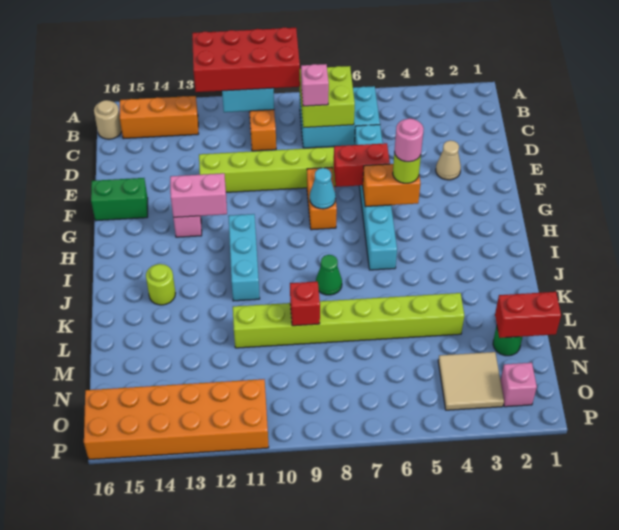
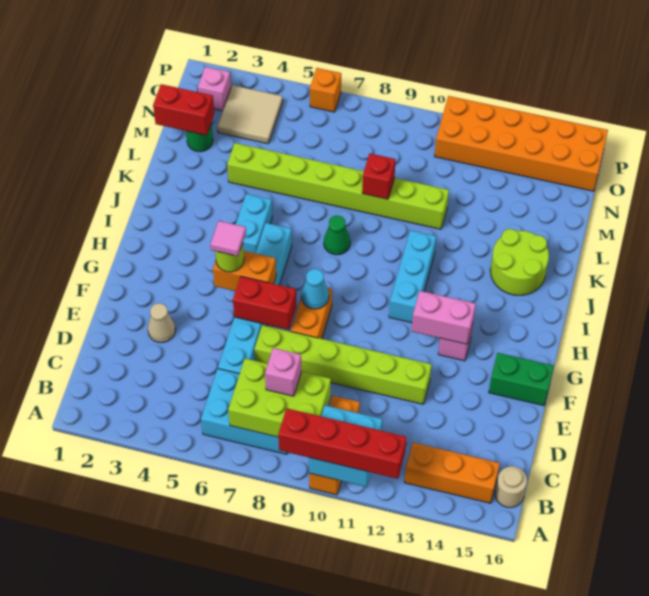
red brick A9:B12 level 3 -> red brick A9:A12 level 3
lime brick B7:C8 level 2 -> lime brick B7:C9 level 2
pink round brick G5 level 4 -> pink tile G5 level 4
none -> cyan brick I5:J5 level 1
lime round brick J14 level 1 -> lime round brick J14:K15 level 1
none -> orange brick P6 level 1

